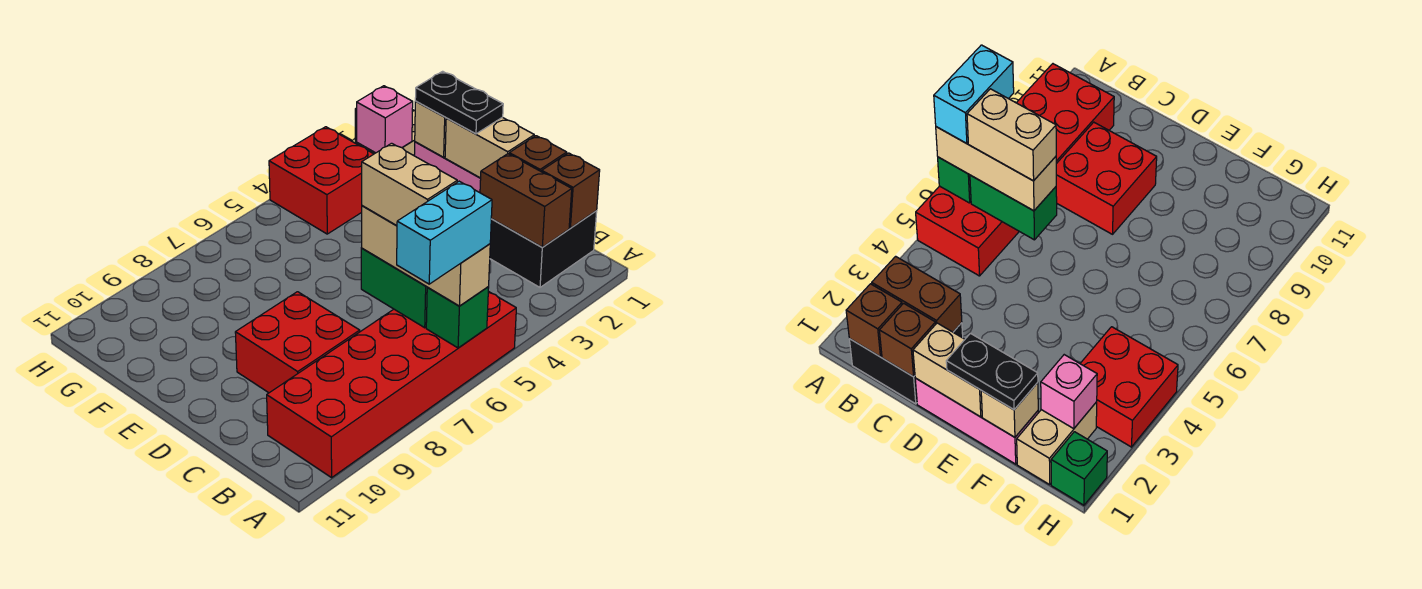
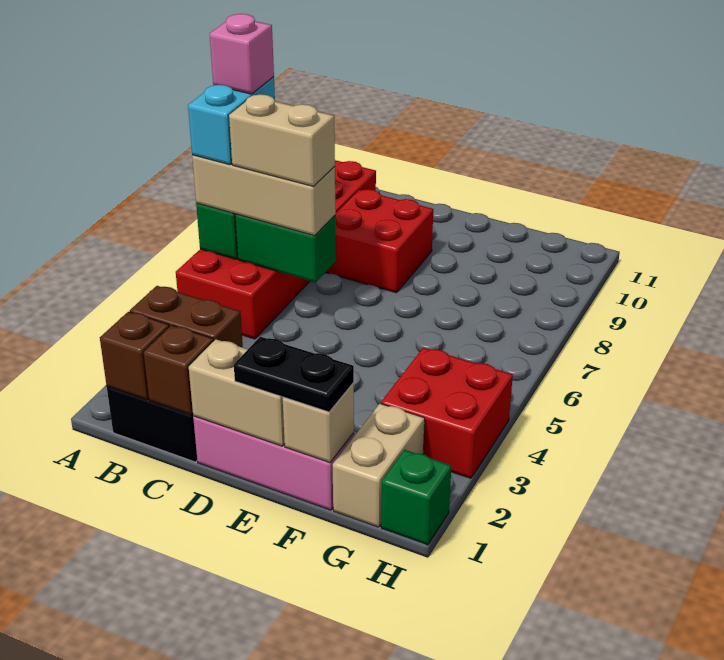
pink brick G2 level 2 -> pink brick A7 level 5

